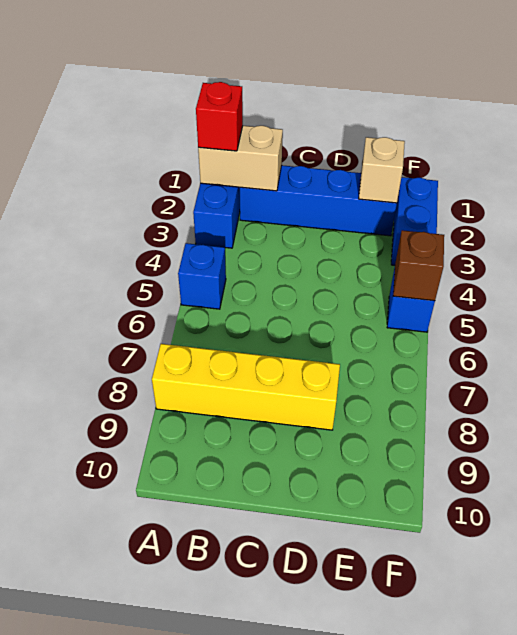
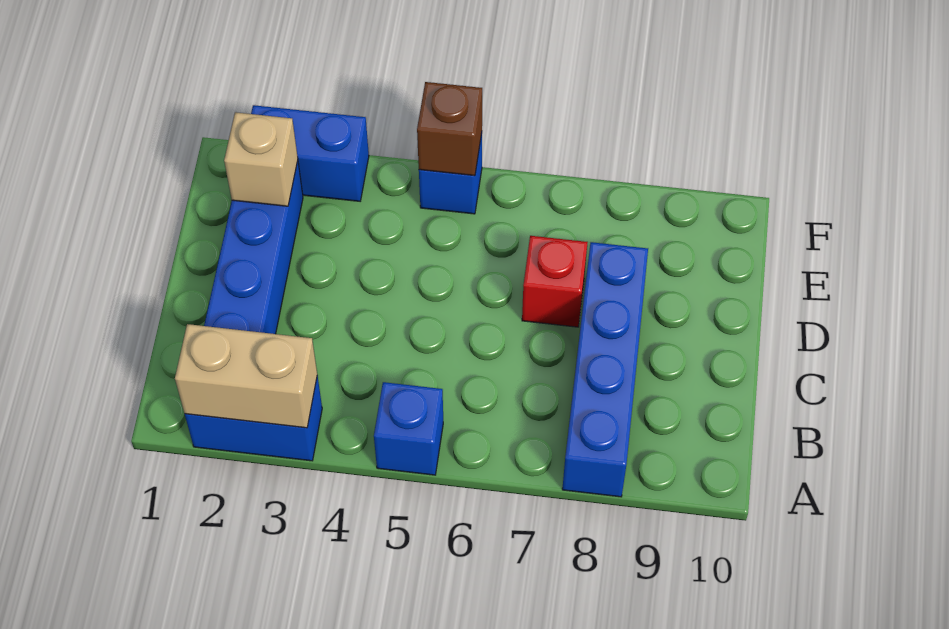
tan brick A2:B2 level 2 -> tan brick A2:A3 level 2
red brick A2 level 3 -> red brick D7 level 1
yellow brick A8:D8 level 1 -> blue brick A8:D8 level 1

